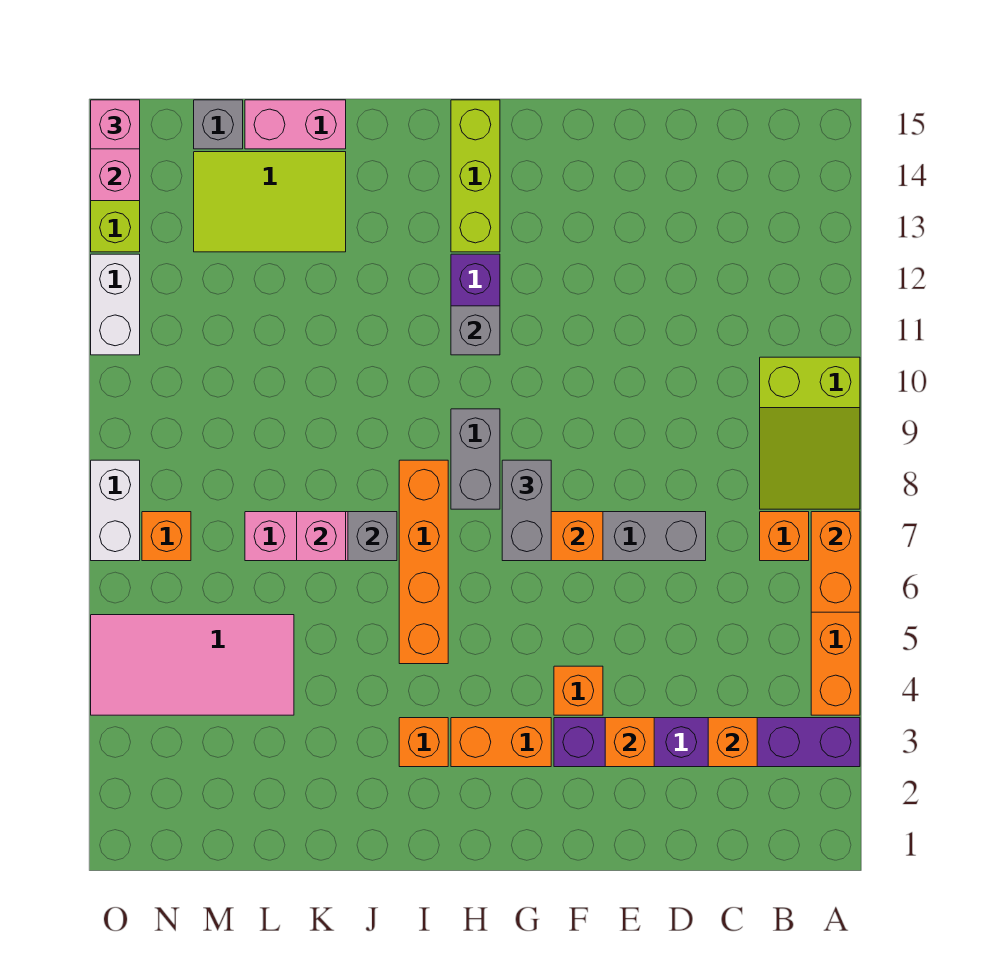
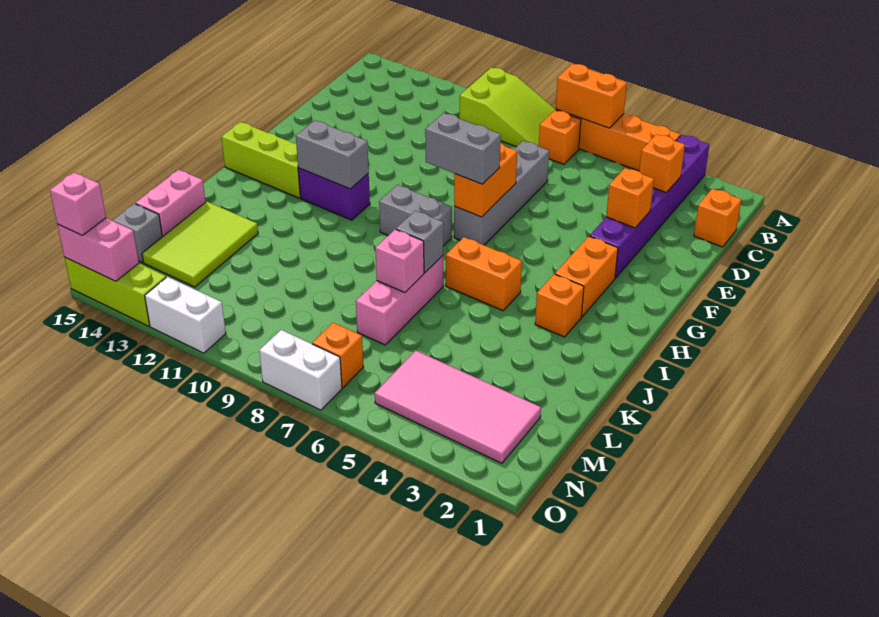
orange brick F4 level 1 -> orange brick C1 level 1
grey brick H11 level 2 -> grey brick H11:H12 level 2
orange brick I5:I8 level 1 -> orange brick I5:I6 level 1
pink tile L4:O5 level 1 -> pink tile M2:N5 level 1

